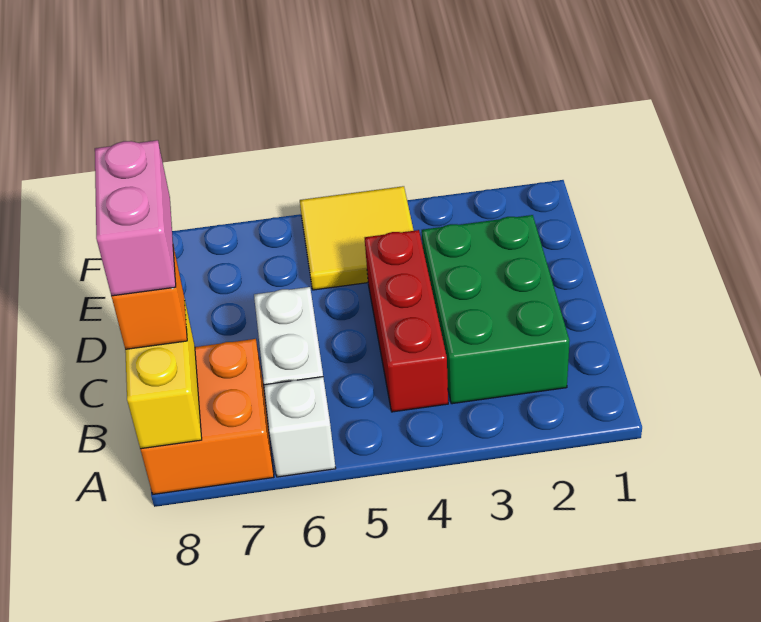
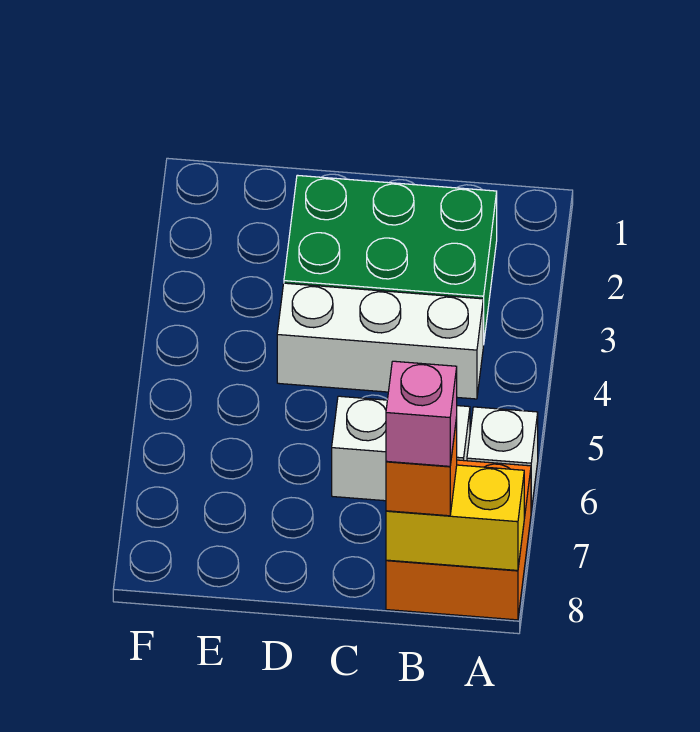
red brick B4:D4 level 1 -> white brick B4:D4 level 1
pink brick B8:C8 level 4 -> pink brick B8 level 4
yellow tile E4:F5 level 1 -> none

